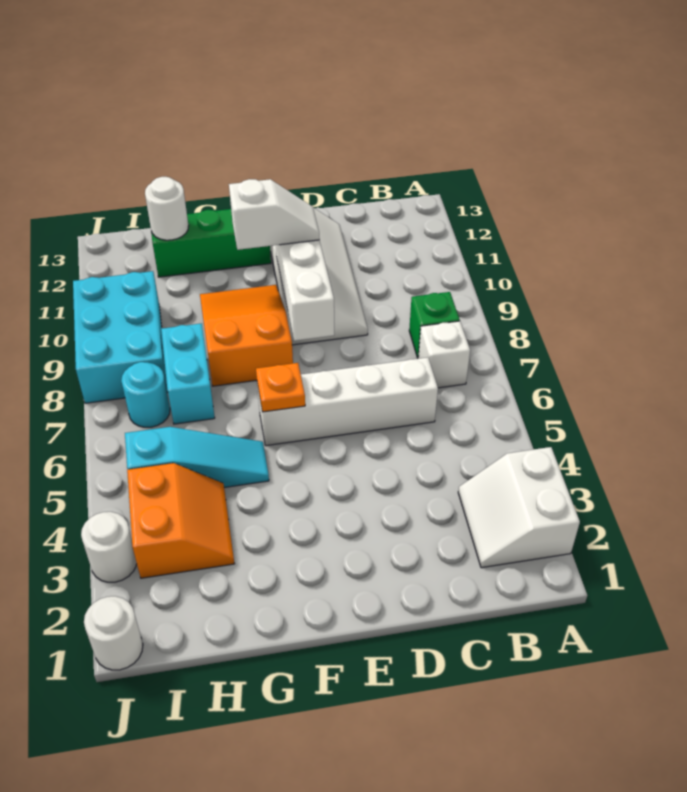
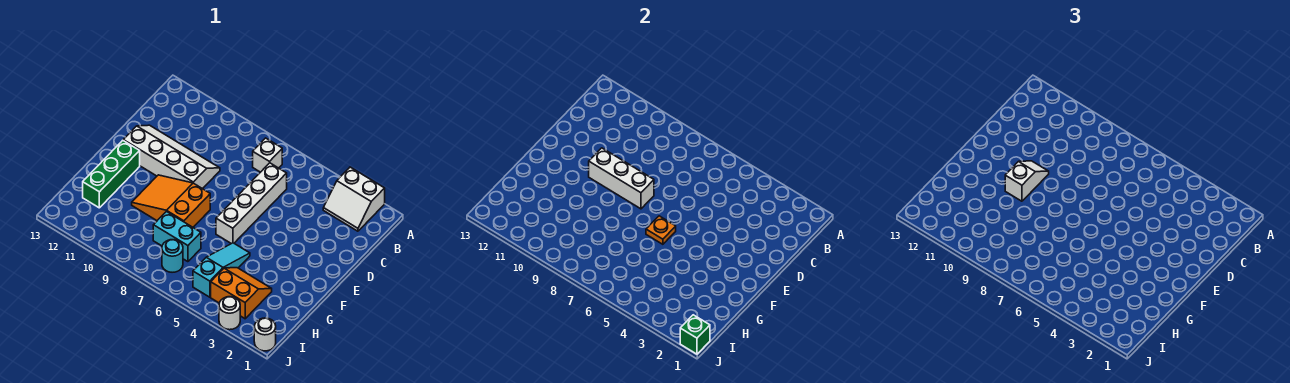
green brick B8 level 1 -> green brick J1 level 2
white round brick H12 level 2 -> none
cyan brick I8:J10 level 1 -> none

